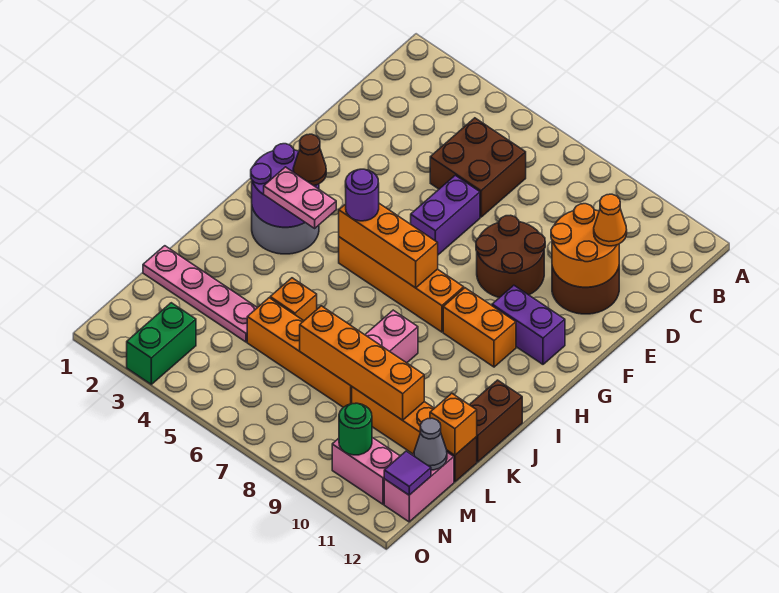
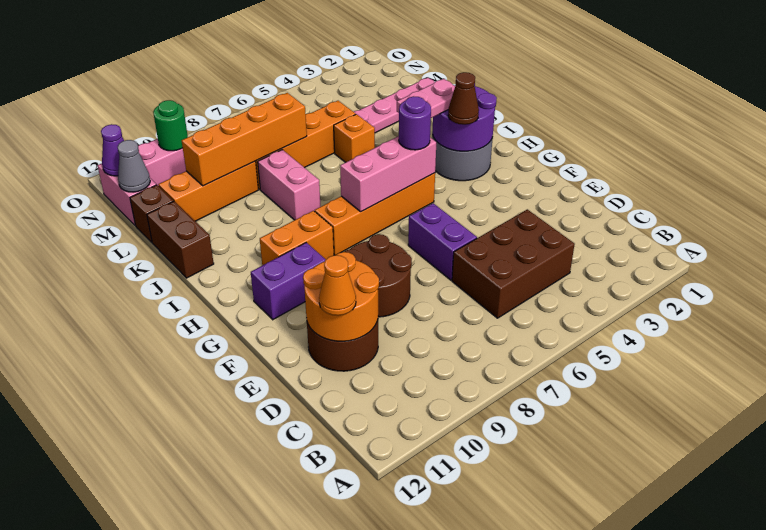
brown brick C5:D6 level 1 -> brown brick C4:D6 level 1
orange brick H5:H7 level 2 -> pink brick H5:H7 level 2
orange brick L12 level 2 -> none
green brick N3:O3 level 1 -> none
purple tile N12 level 2 -> purple cone N12 level 2

